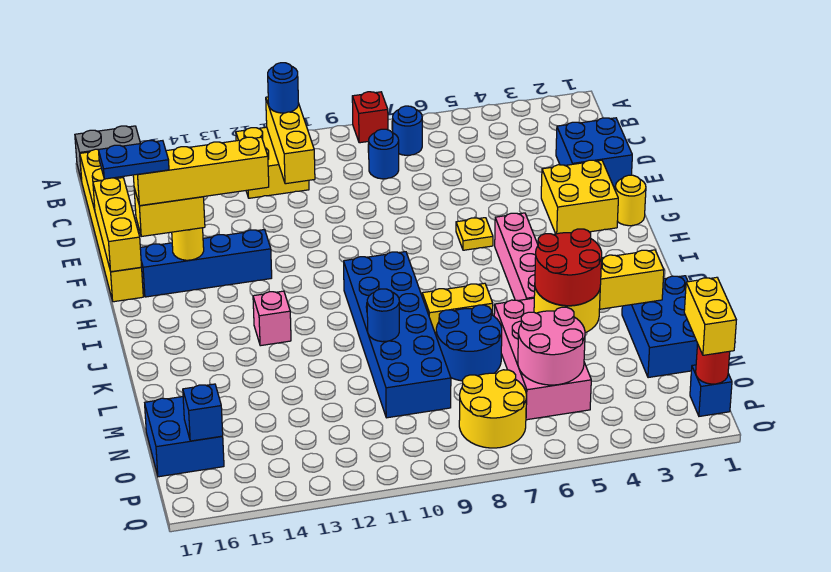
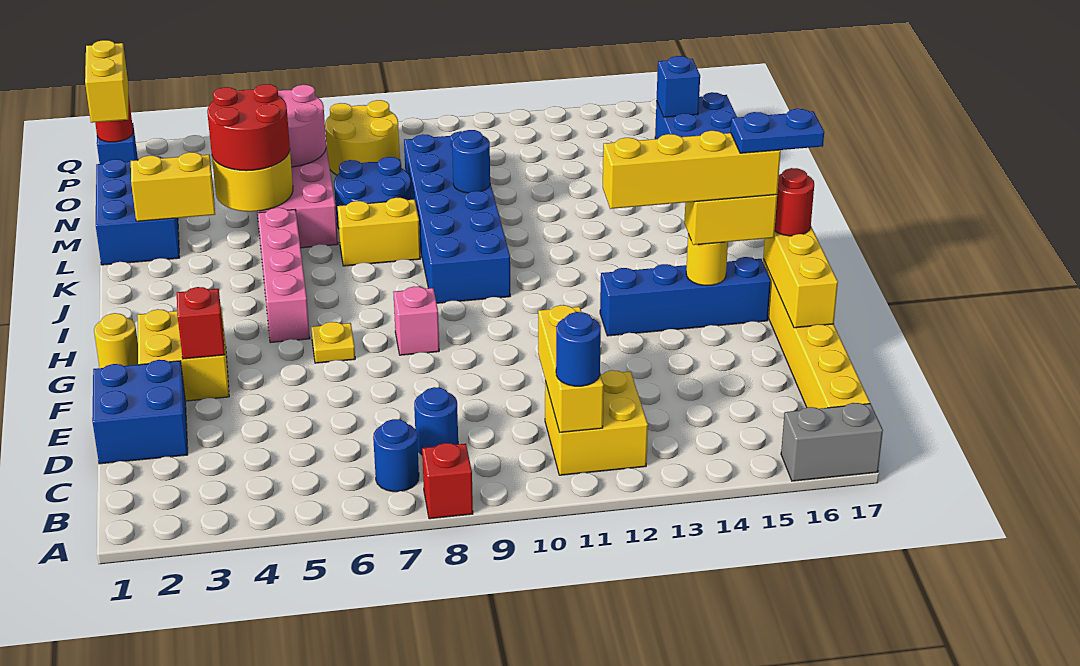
none -> red brick F3 level 2
none -> red round brick G17 level 3
pink brick J13 level 1 -> pink brick G8 level 1

